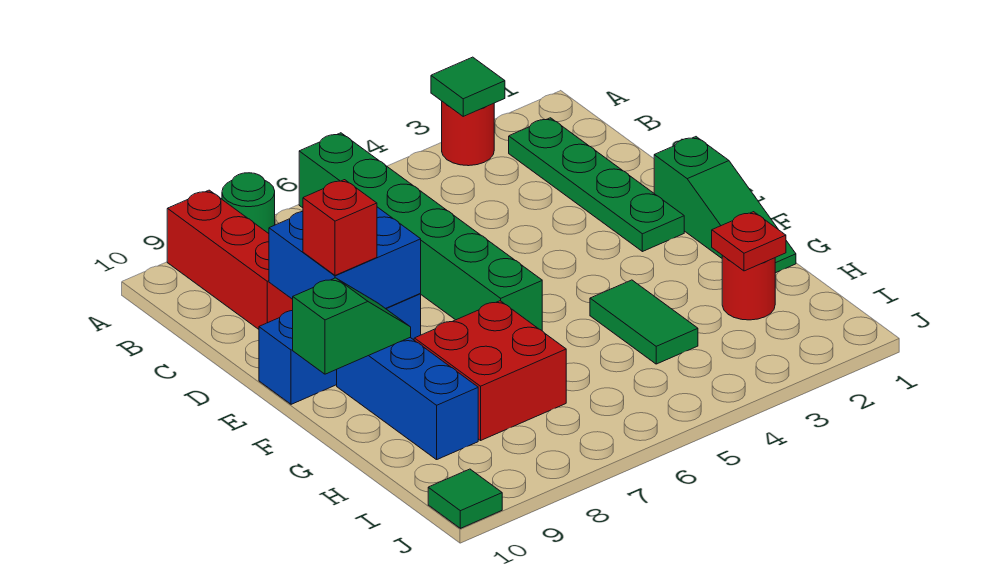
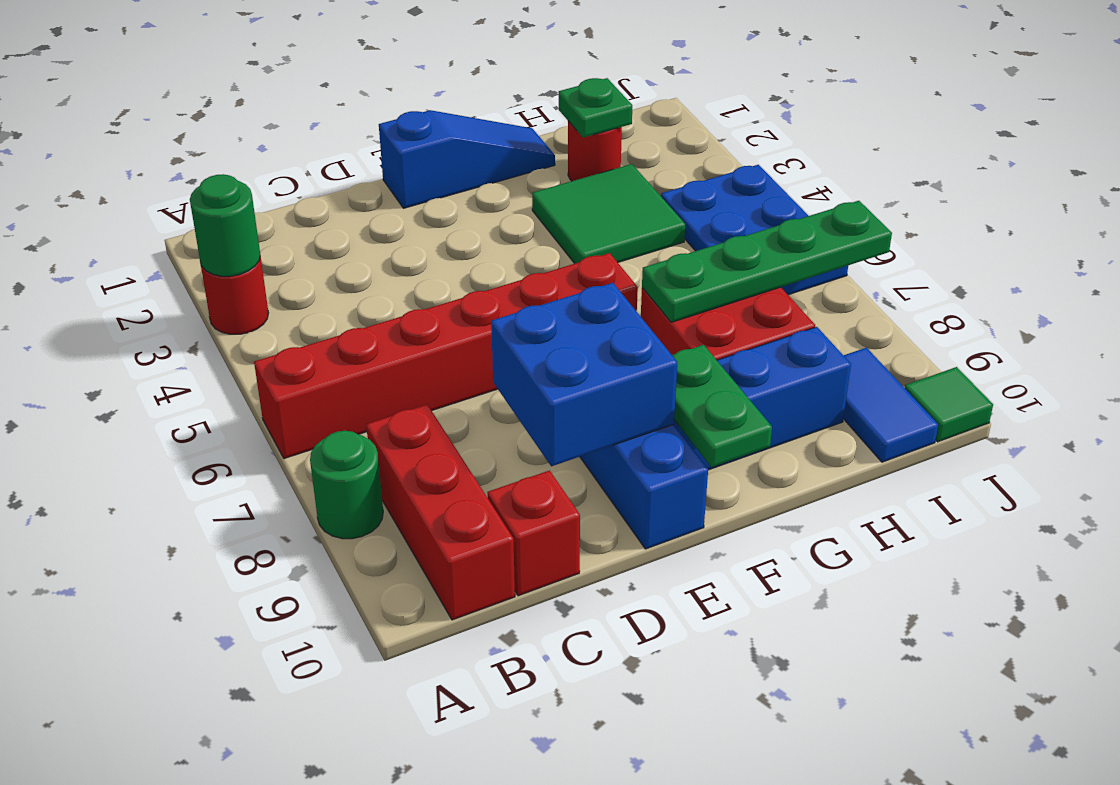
green tile A3 level 2 -> green round brick A3 level 2
green brick A6:F6 level 1 -> red brick A6:F6 level 1
red brick A9:C9 level 1 -> red brick B8:B10 level 1
green plate B2:E2 level 1 -> green plate G7:J7 level 2
green slope E1:G1 level 1 top E -> blue slope E1:G1 level 1 top E
red brick E9 level 3 -> red brick C10 level 1
green slope F9:F10 level 2 top 10 -> green plate F9:F10 level 2
green tile G4:H4 level 1 -> green tile G3:H4 level 1
red plate H2 level 2 -> green plate H2 level 2
none -> blue plate I4:J6 level 1
none -> blue tile I9:I10 level 1

